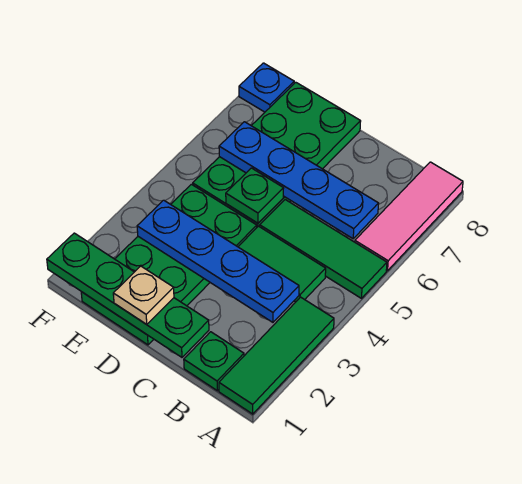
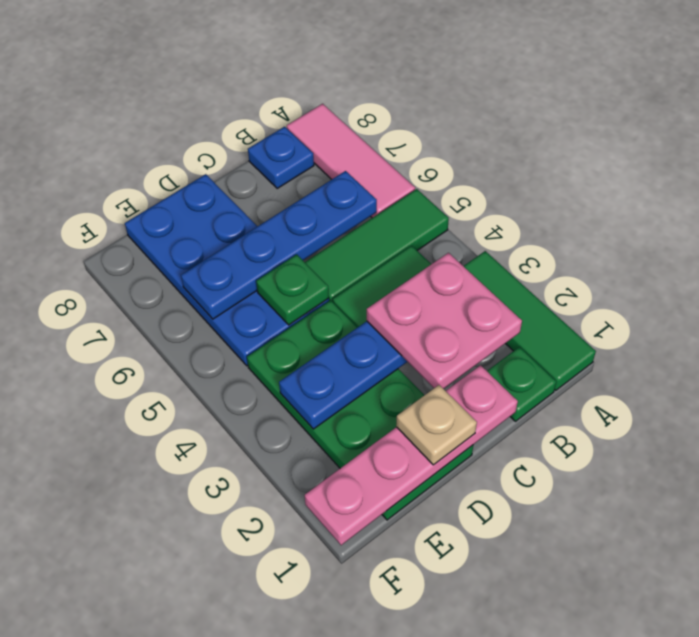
none -> pink plate B2:C3 level 3
green plate C1:F1 level 2 -> pink plate C1:F1 level 2
green plate D5:E8 level 1 -> blue plate D5:E8 level 1
blue plate F8 level 1 -> blue plate B8 level 1

